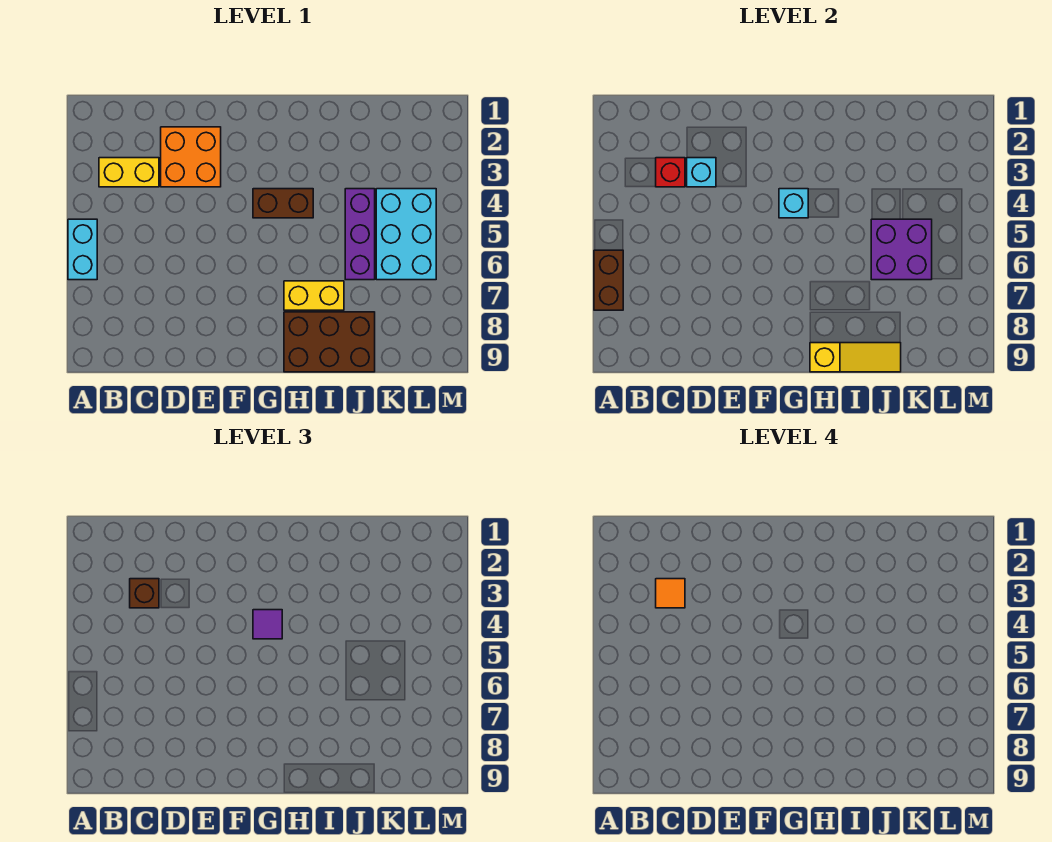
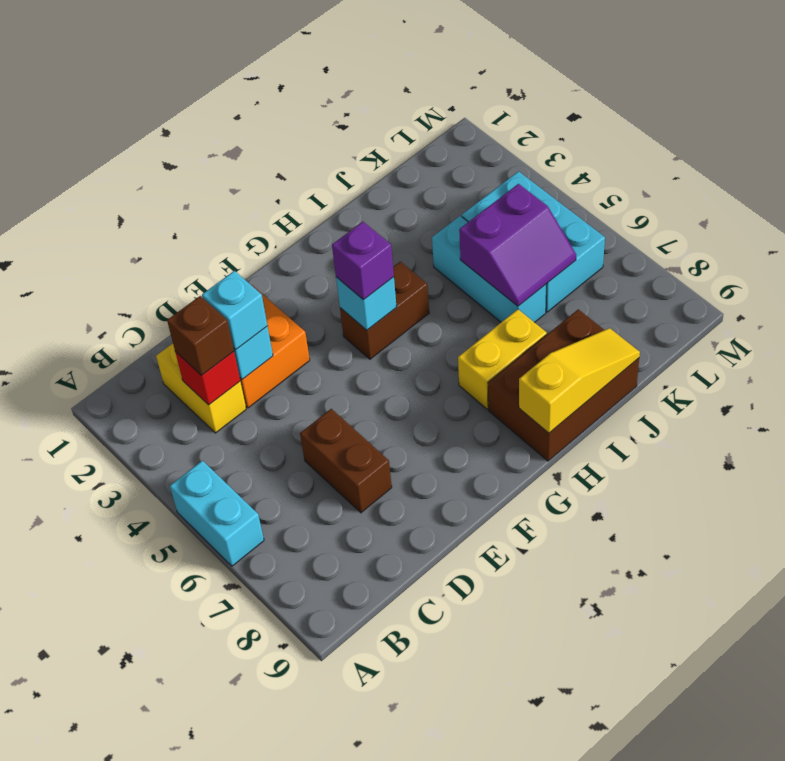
brown brick A6:A7 level 2 -> brown brick D6:D7 level 1
yellow brick B3:C3 level 1 -> yellow brick C2:C3 level 1
orange tile C3 level 4 -> none
none -> cyan brick D3 level 3
purple tile G4 level 3 -> purple brick G4 level 3
purple brick J4:J6 level 1 -> cyan brick J4:J6 level 1
purple brick J5:K6 level 2 -> purple slope J5:K6 level 2 top 5

